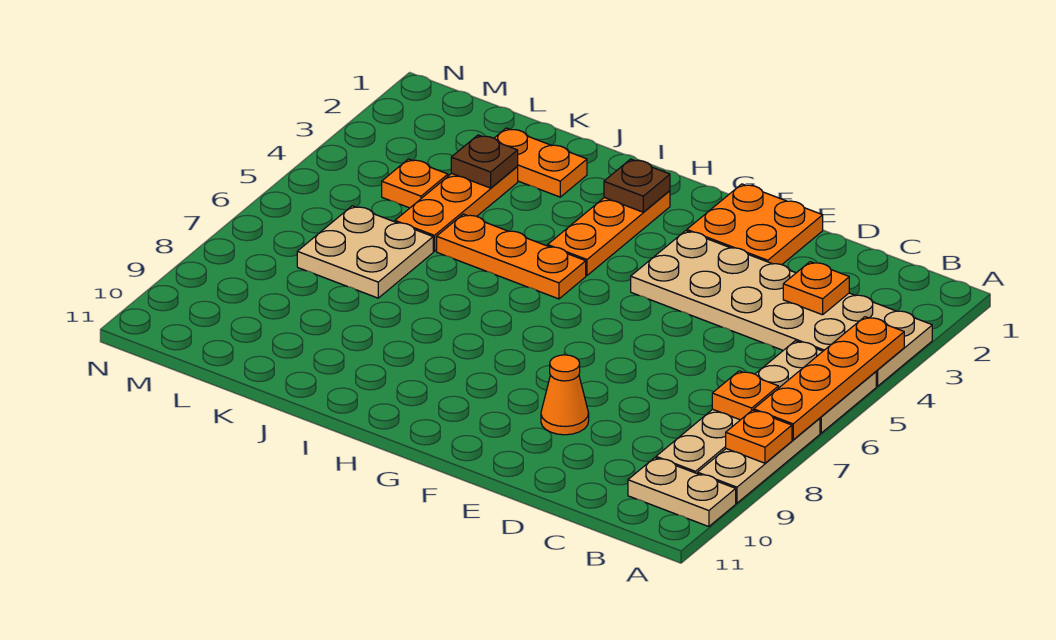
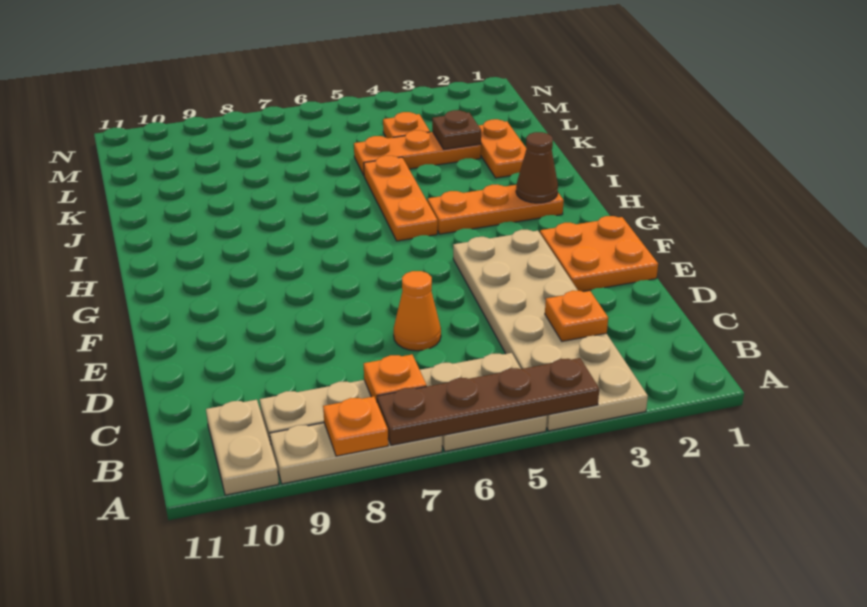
orange plate A4:A7 level 2 -> brown plate A4:A7 level 2
orange cone E9 level 1 -> orange cone D6 level 1
brown plate H2 level 2 -> brown cone H2 level 2
tan plate K6:L7 level 1 -> none

